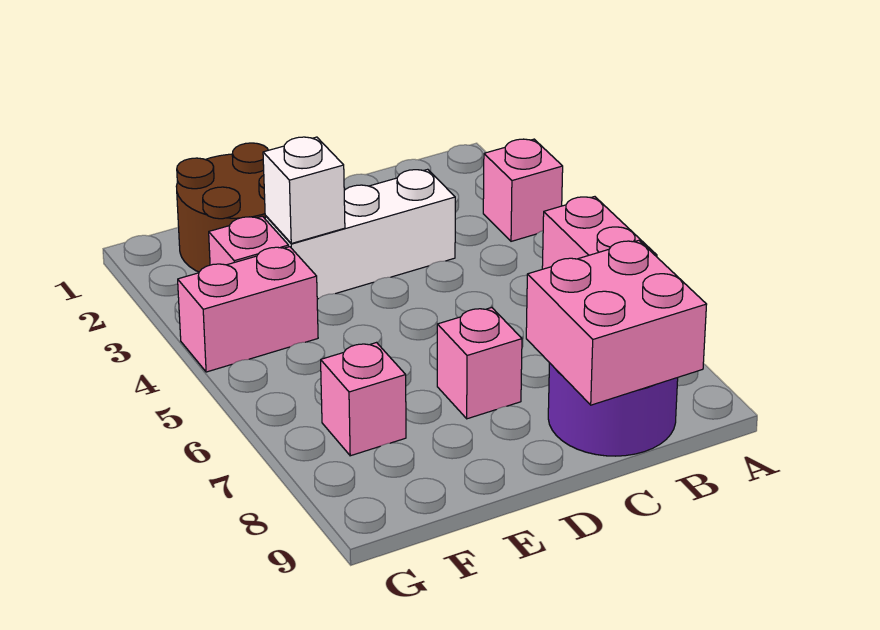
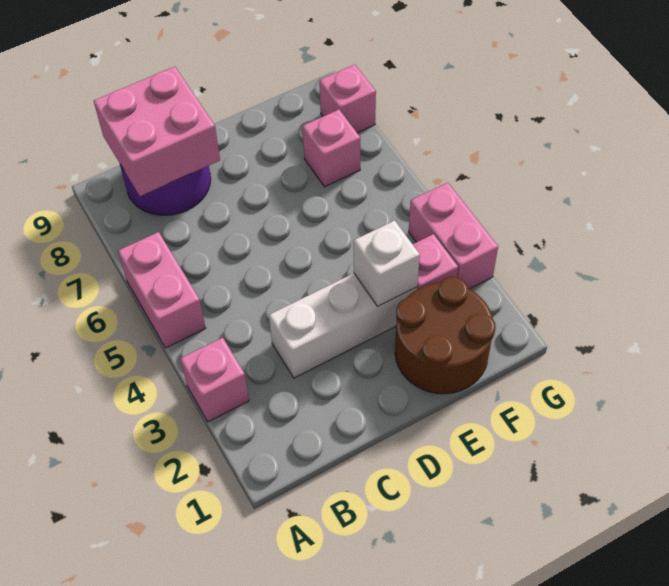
pink brick D7 level 1 -> pink brick G8 level 1
pink brick F4:G4 level 1 -> pink brick G3:G4 level 1

